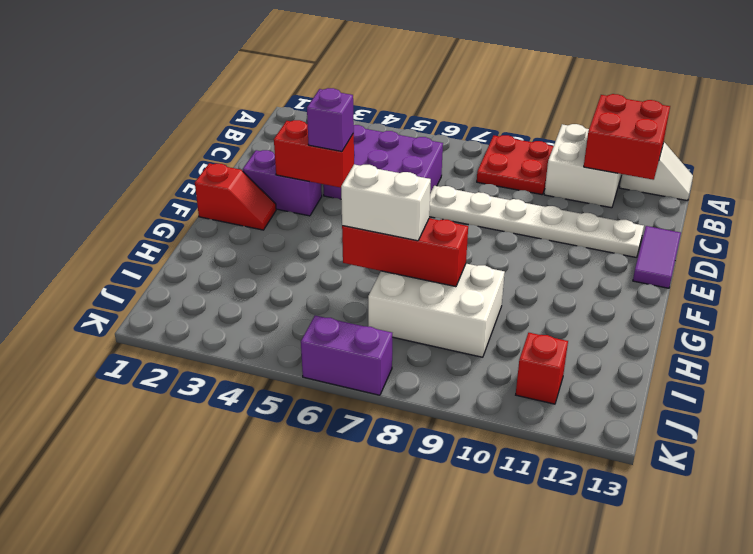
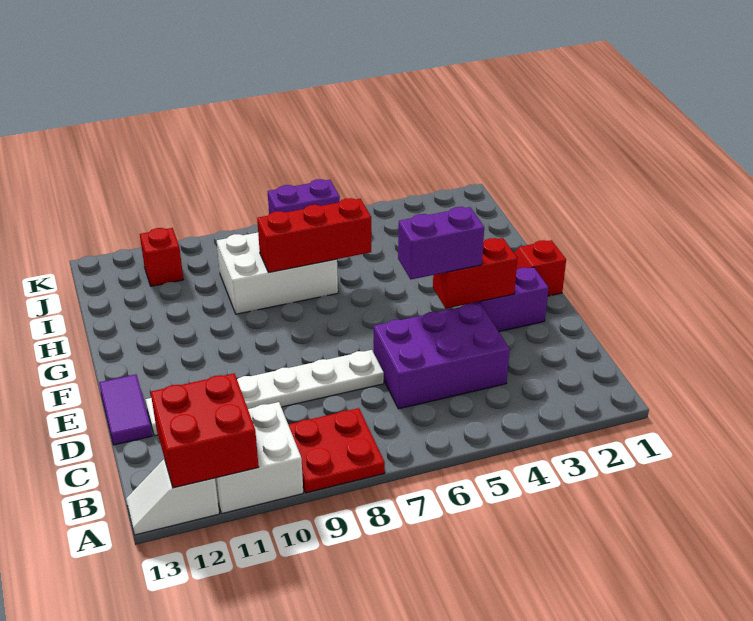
purple brick E4 level 3 -> purple brick E4:E5 level 3
white brick H6:H7 level 3 -> none

